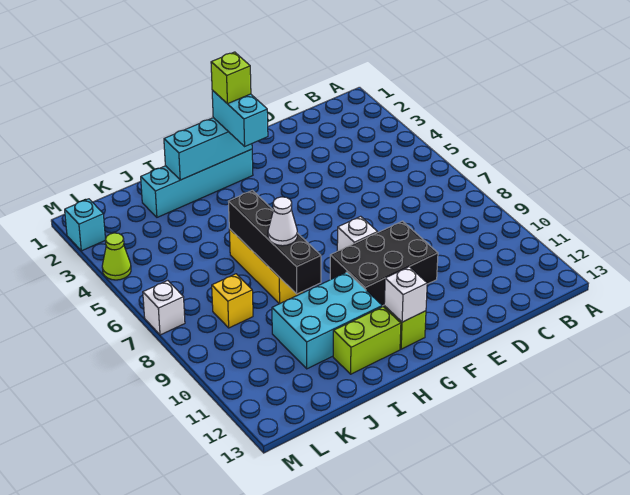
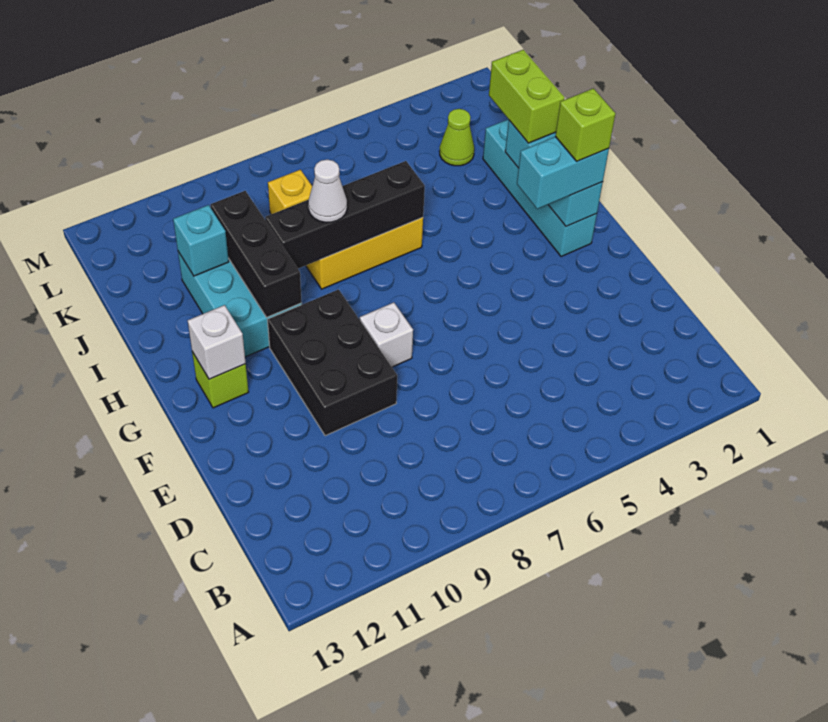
none -> black brick H10:J10 level 2
lime brick H12:I12 level 1 -> lime brick I2:J2 level 3
cyan brick M2 level 1 -> cyan brick J11 level 2
lime cone M4 level 1 -> lime cone K3 level 1
white brick M7 level 1 -> none

